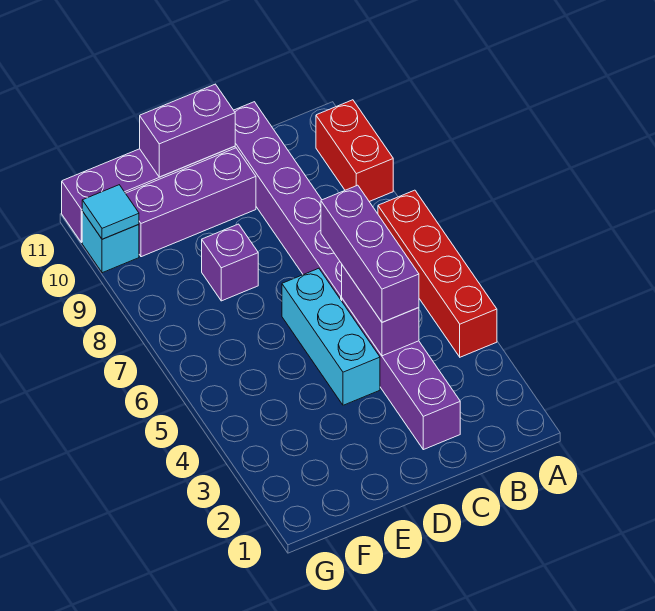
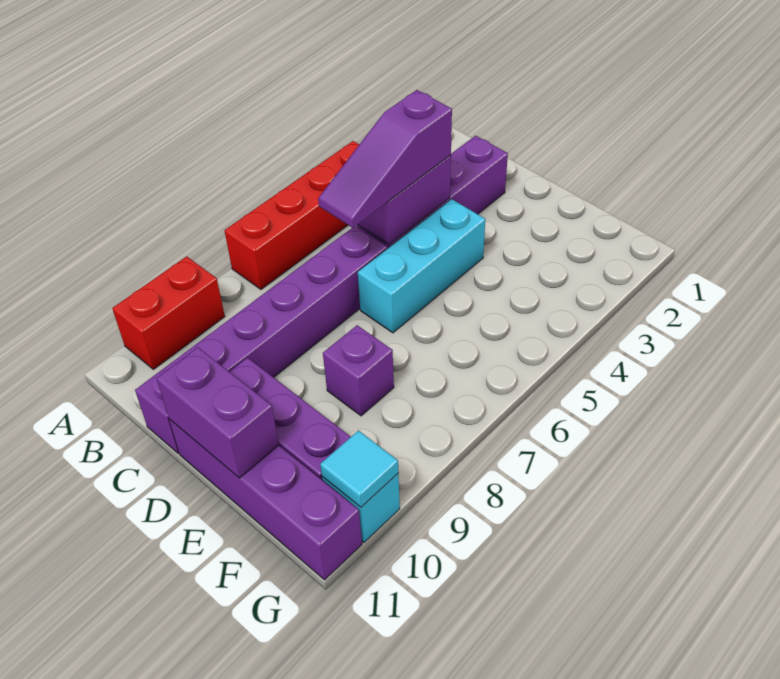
purple brick C4:C6 level 3 -> purple slope C4:C6 level 3 top 4

